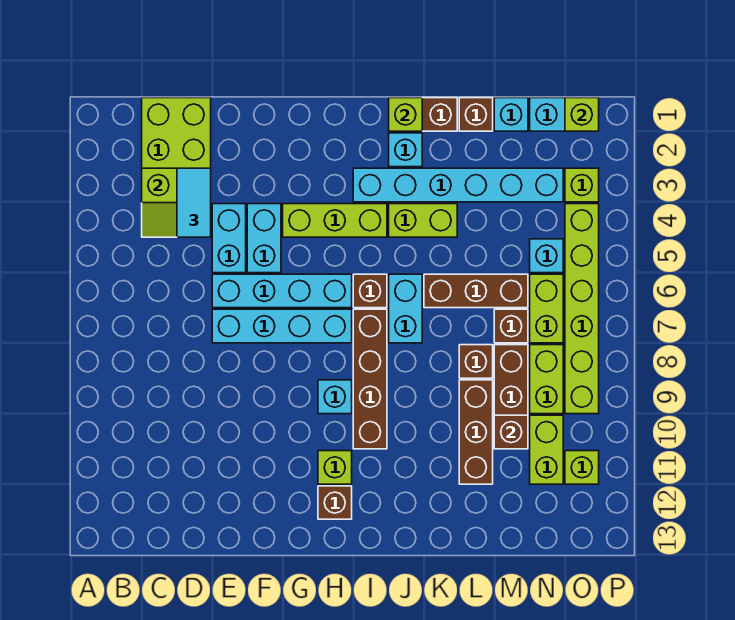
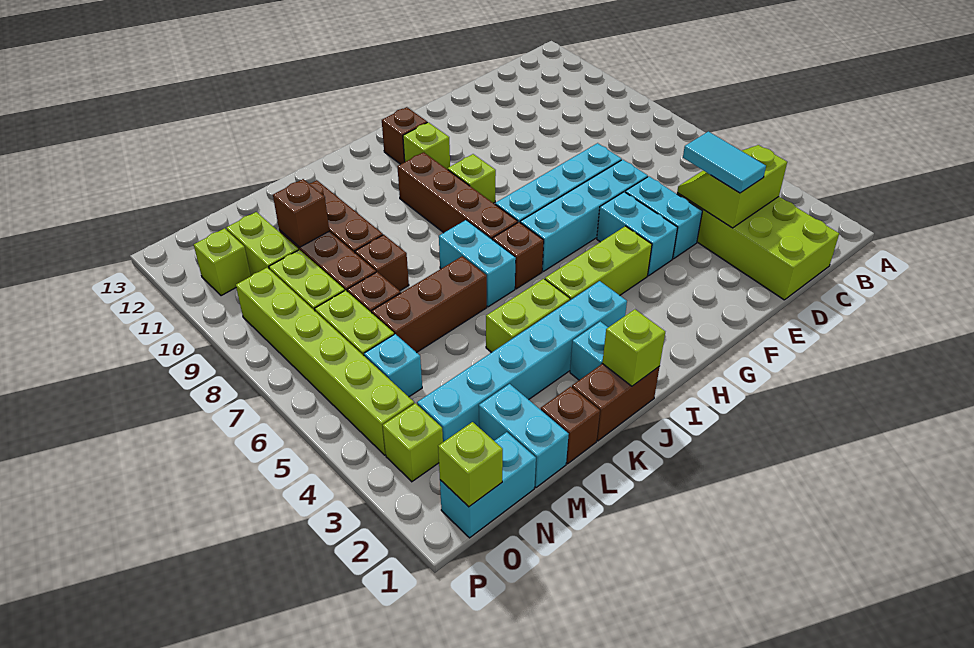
cyan brick H9 level 1 -> lime brick H9 level 1
cyan brick M1 level 1 -> cyan brick M1:M2 level 1

